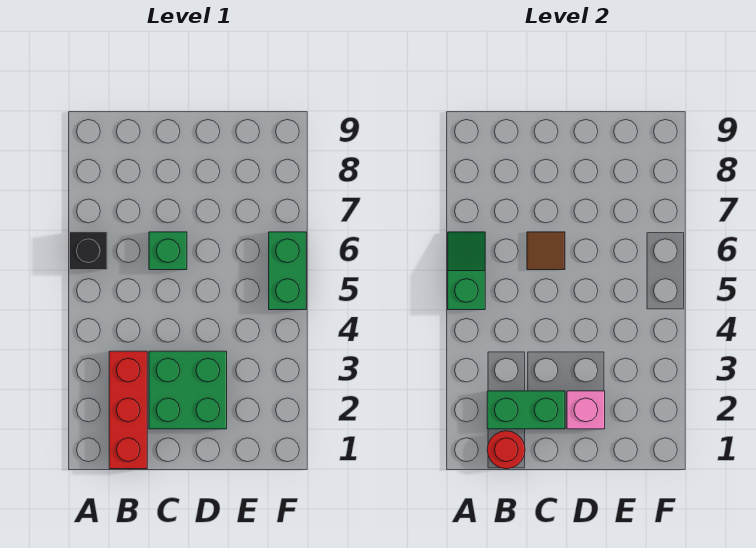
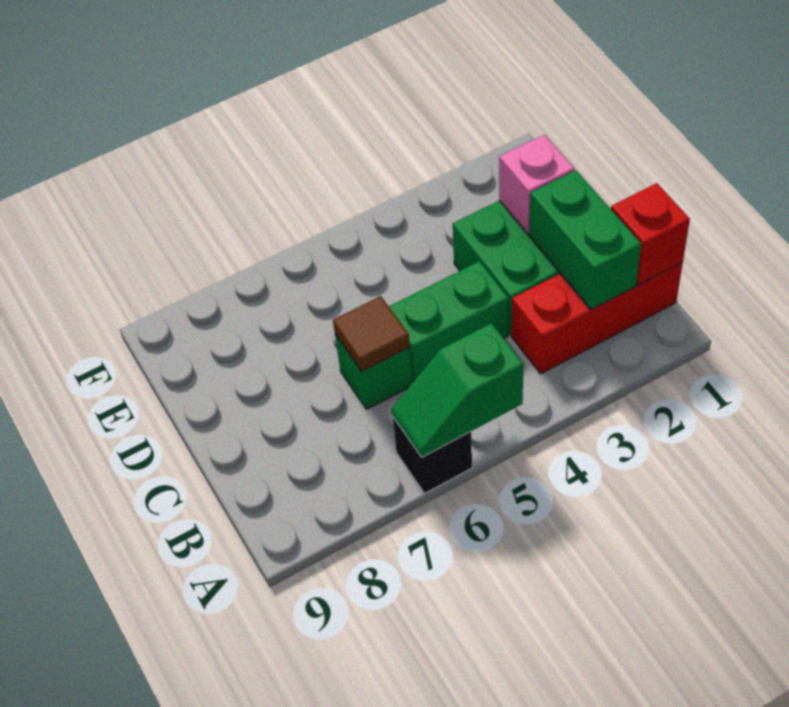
red round brick B1 level 2 -> red brick B1 level 2
green brick F5:F6 level 1 -> green brick C4:C5 level 1

